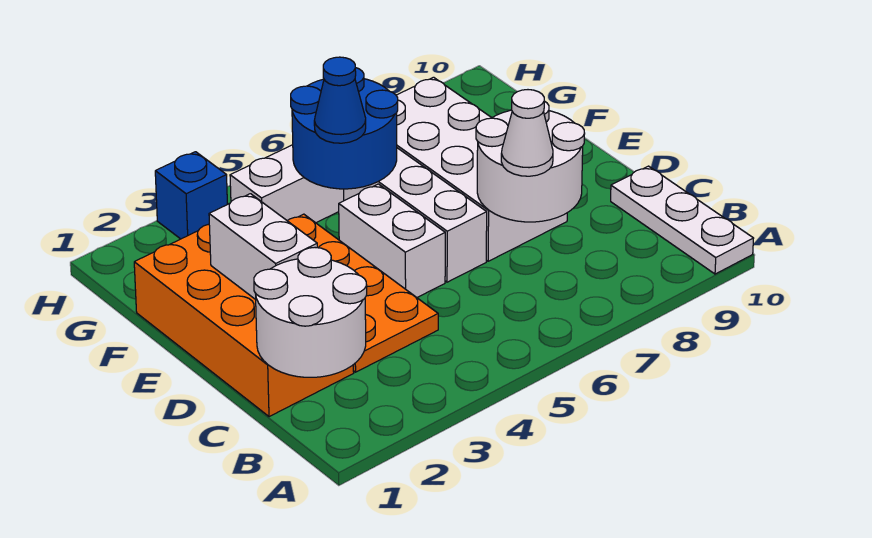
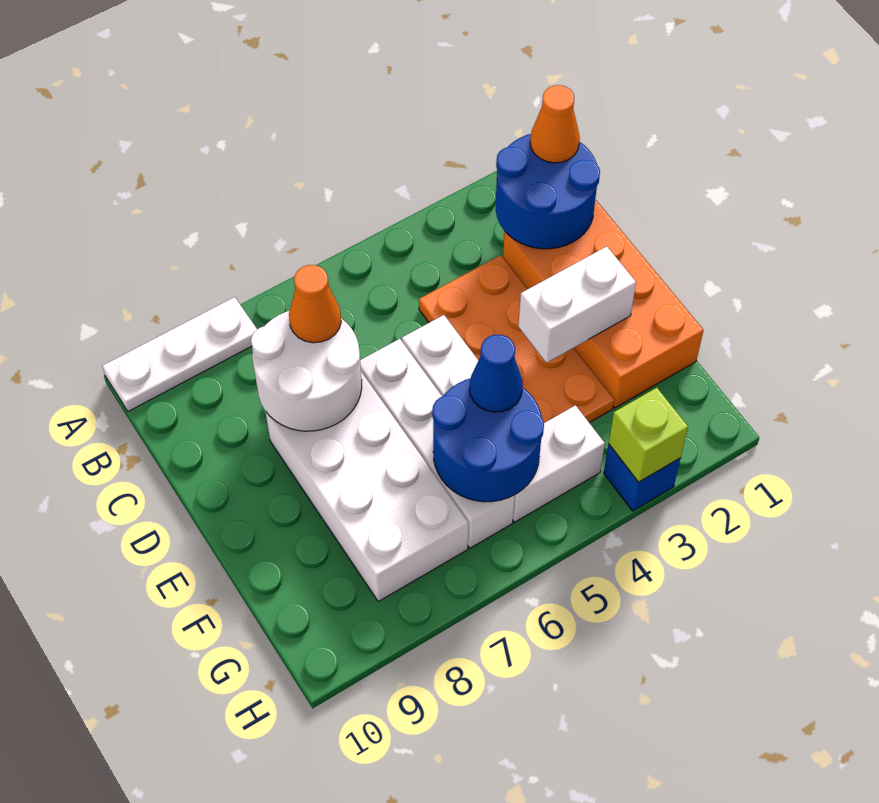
white plate A10:C10 level 1 -> white plate A8:A10 level 1
white round brick B1:C2 level 2 -> blue round brick B1:C2 level 2
none -> orange cone B1 level 3
white cone C7 level 3 -> orange cone C7 level 3
white brick D2:E2 level 2 -> white brick E2:E3 level 2
none -> lime brick H3 level 2

